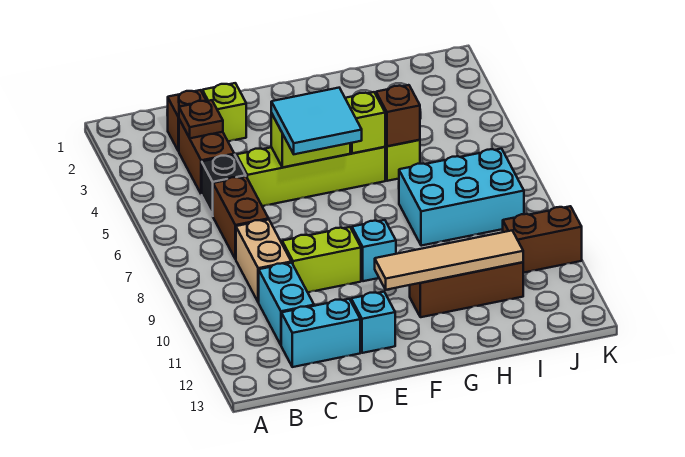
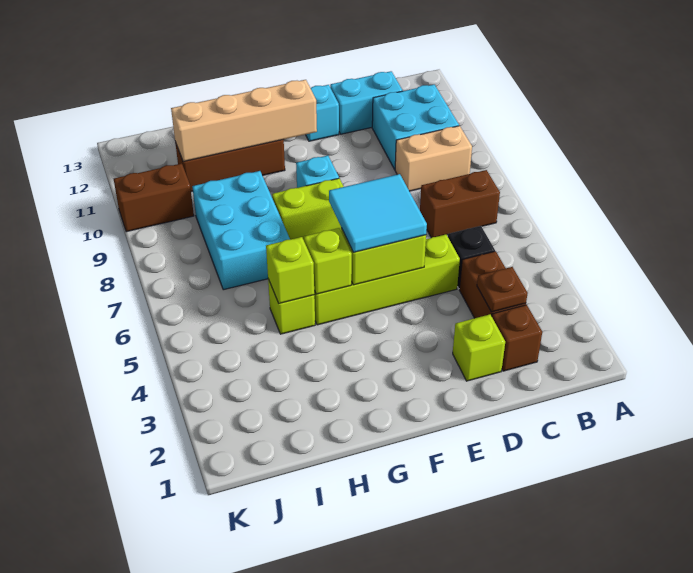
brown brick C6:C7 level 1 -> brown brick B7:C7 level 1
tan brick C8:C9 level 1 -> tan brick B9:C9 level 1
cyan brick C10:C11 level 1 -> cyan brick B10:C11 level 1
lime brick D9:E9 level 1 -> lime brick F8:G8 level 1
tan tile F11:I11 level 2 -> tan brick F11:I11 level 2
brown brick H5 level 2 -> lime brick H5 level 2
cyan brick H7:J8 level 1 -> cyan brick H7:I9 level 1

